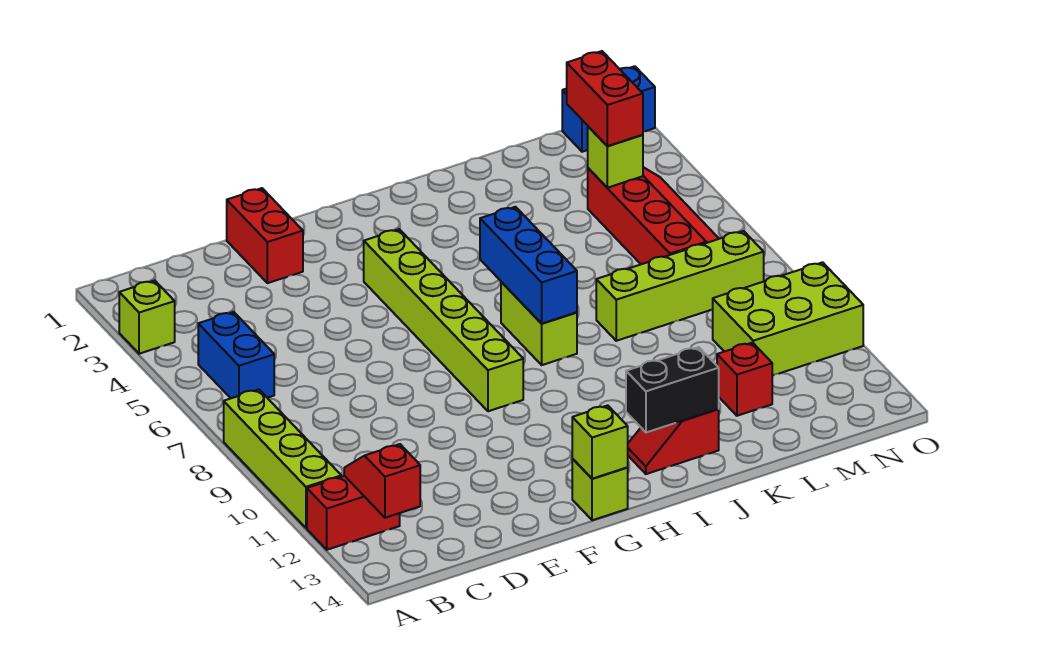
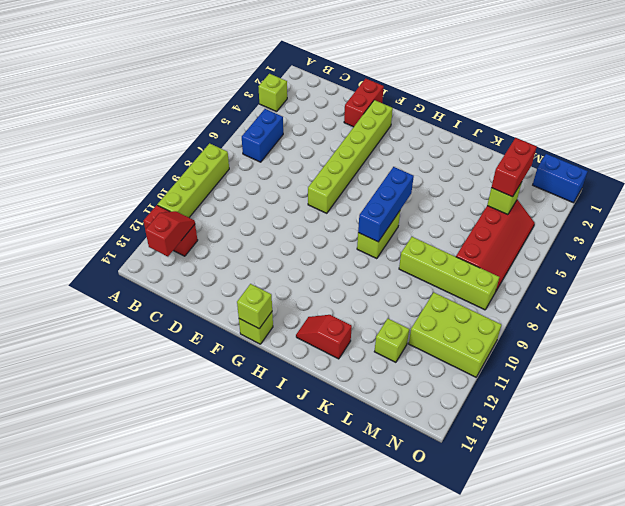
lime brick G4:G9 level 1 -> lime brick F2:F7 level 1
black brick I13:J13 level 2 -> none
red brick L12 level 1 -> lime brick L12 level 1

